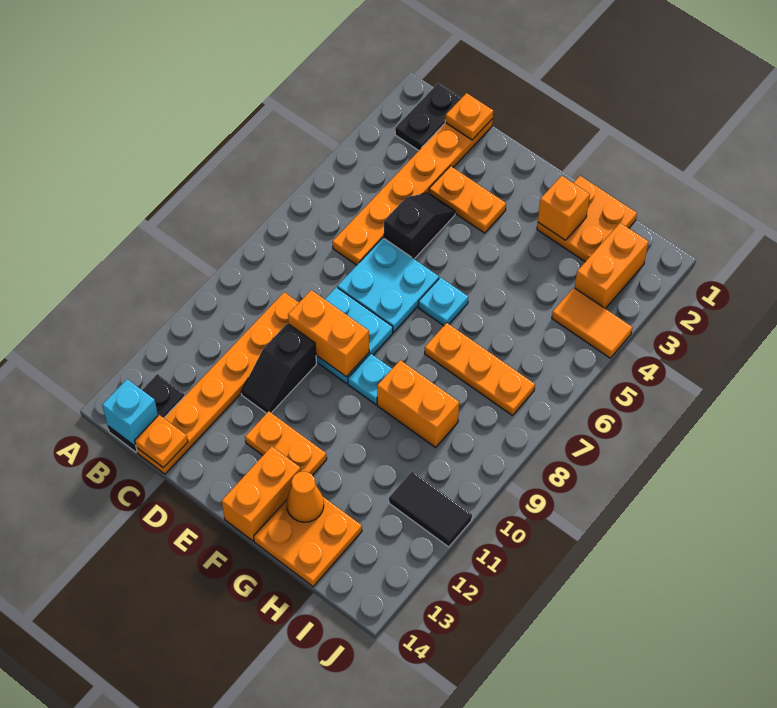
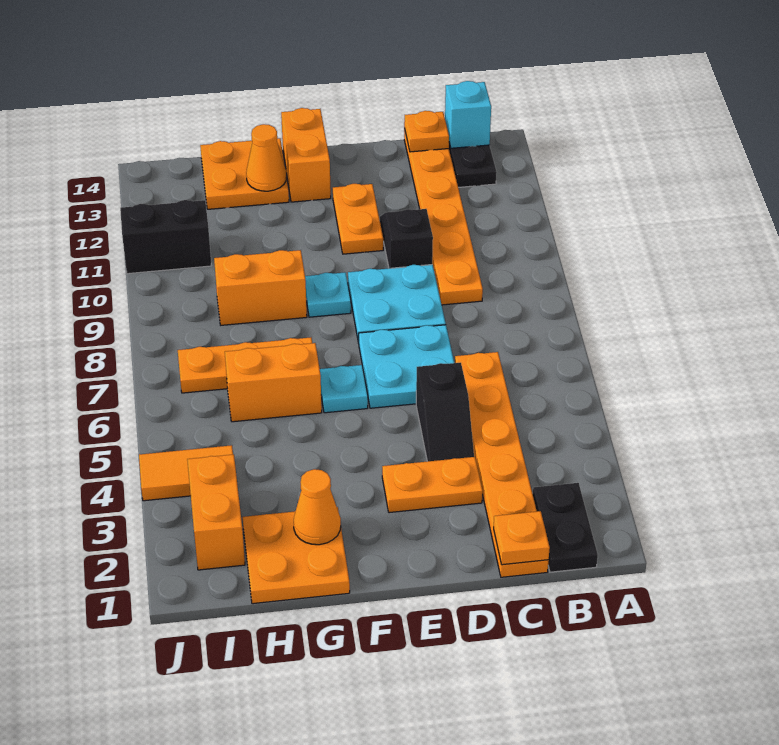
orange brick D9:E9 level 2 -> orange brick G6:H6 level 1
orange plate E12:F12 level 1 -> orange plate E11:E12 level 1
orange brick G2 level 2 -> orange cone G2 level 2
black tile I11:J11 level 1 -> black brick I11:J11 level 1

